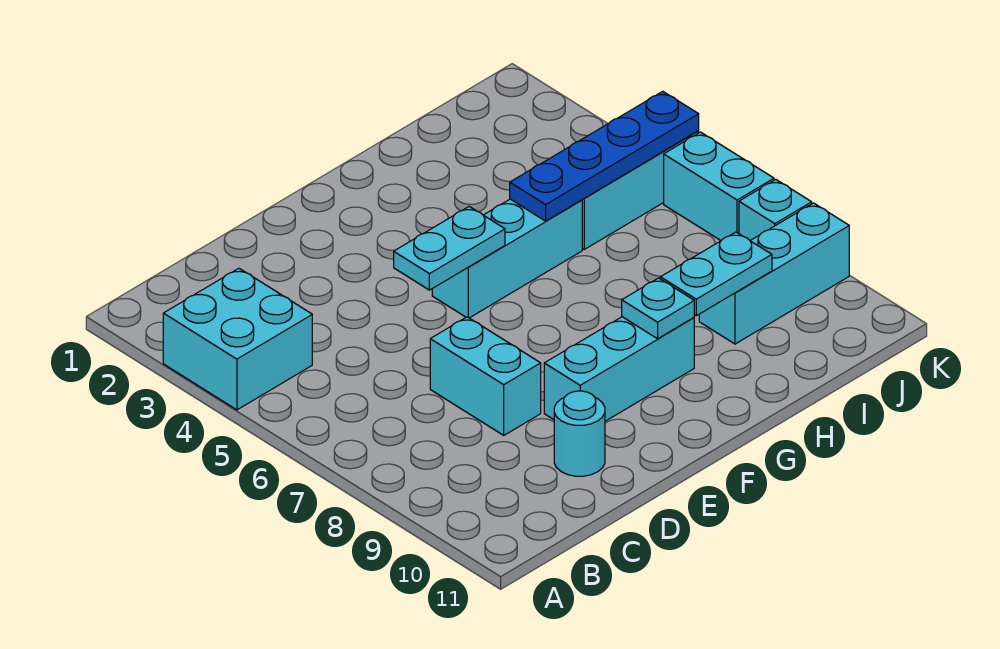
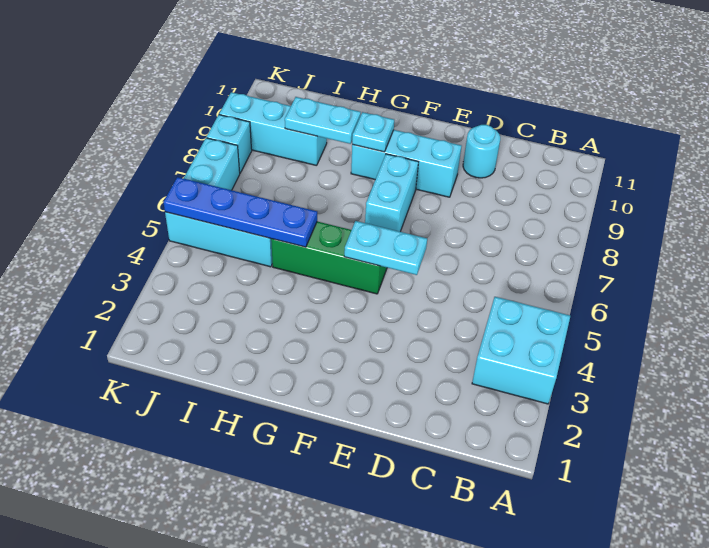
cyan brick D7:D8 level 1 -> cyan brick F7:F8 level 1
cyan brick F5:H5 level 1 -> green brick F5:H5 level 1

